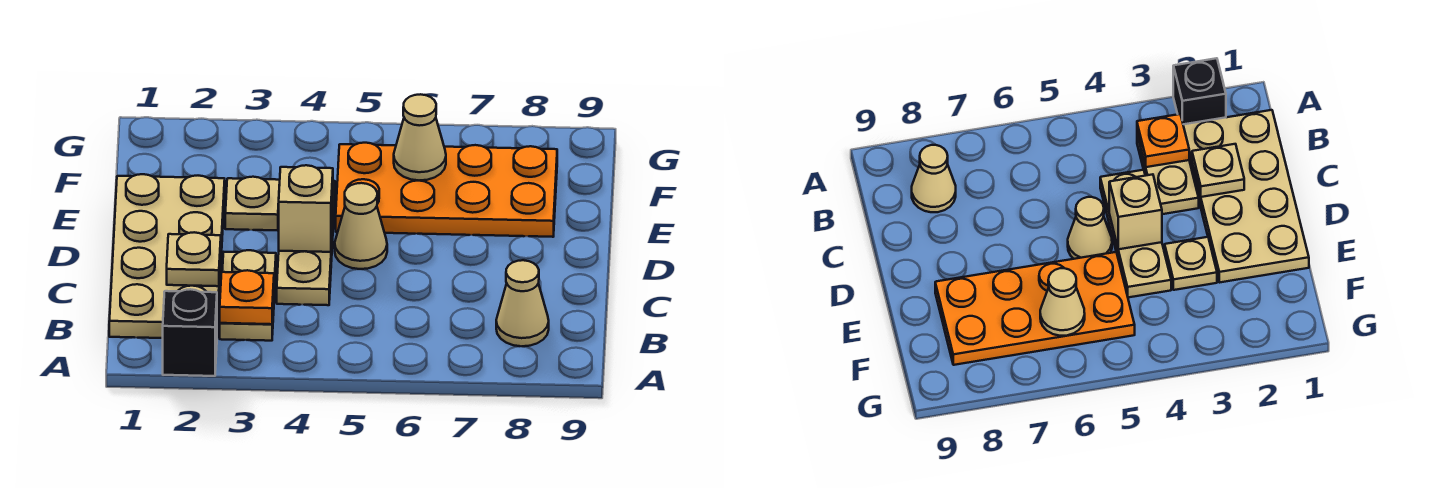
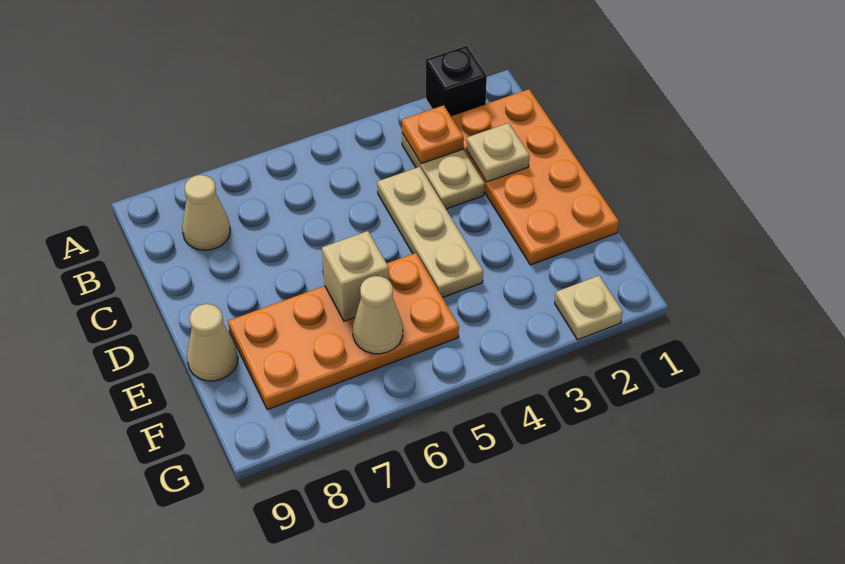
tan plate B1:E2 level 1 -> orange plate B1:E2 level 1
tan brick D4 level 2 -> tan brick E6 level 2
tan cone D5 level 1 -> tan cone E9 level 1
tan plate E3 level 1 -> tan plate G2 level 1

